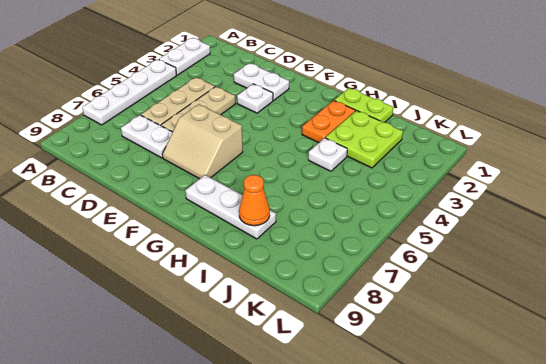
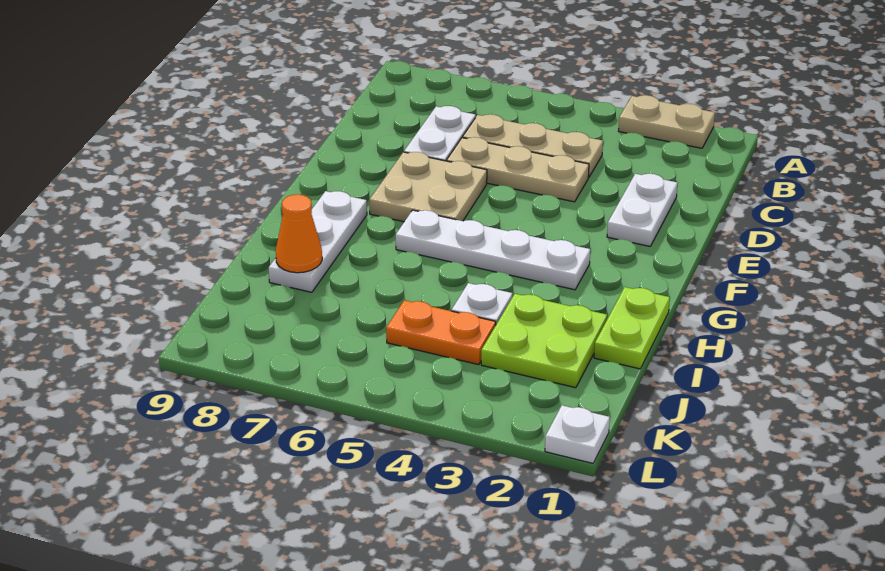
white plate A2:A3 level 1 -> tan plate A2:A3 level 1
white plate A4:A7 level 1 -> white plate G3:G6 level 1
white plate E3 level 1 -> white plate L1 level 1
tan slope E6:F7 level 1 top 6 -> tan plate E6:F7 level 1
orange plate H2:H3 level 1 -> orange plate J4:J5 level 1

